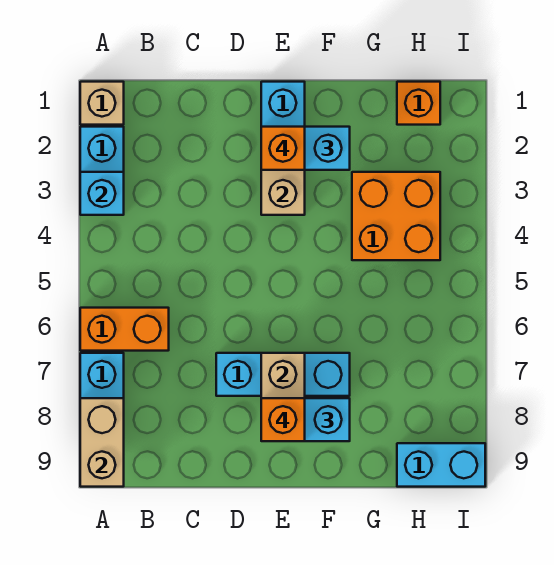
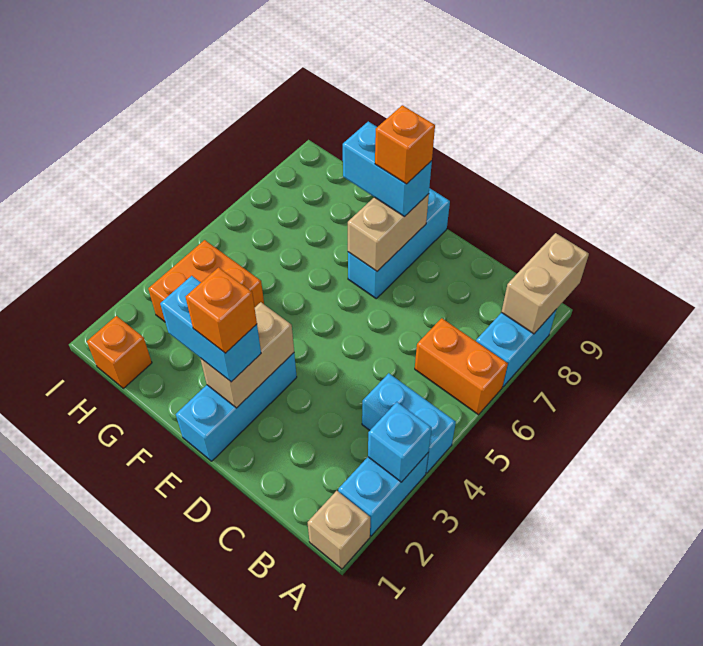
cyan brick D7:F7 level 1 -> cyan brick E7:E9 level 1
cyan brick H9:I9 level 1 -> cyan brick A4:B4 level 1

